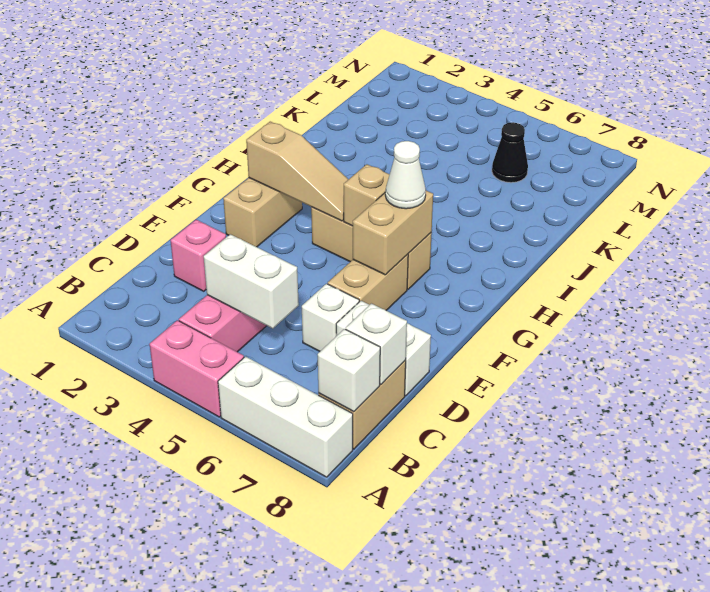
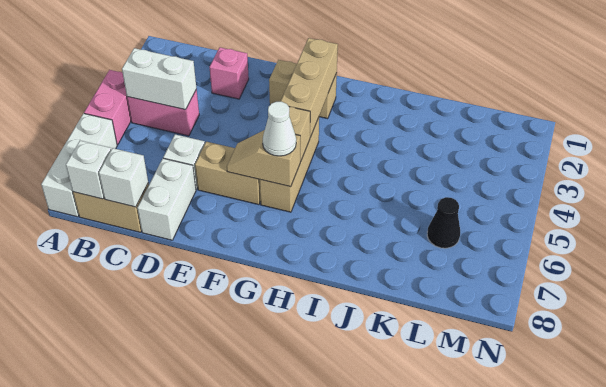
white brick C4:C5 level 2 -> white brick B4:C4 level 2
tan brick F6:G6 level 2 -> tan slope F6:G6 level 2 top G
tan slope G2:G4 level 2 top 2 -> tan brick G2:G4 level 2

